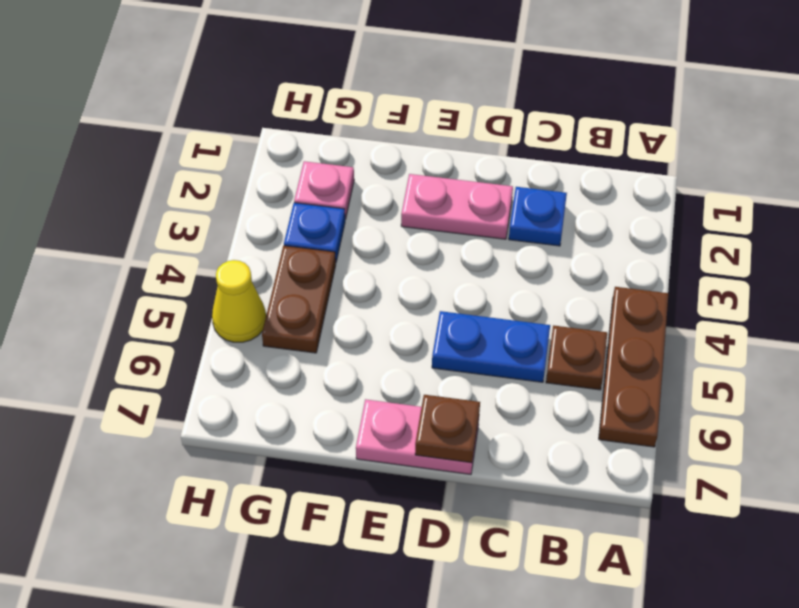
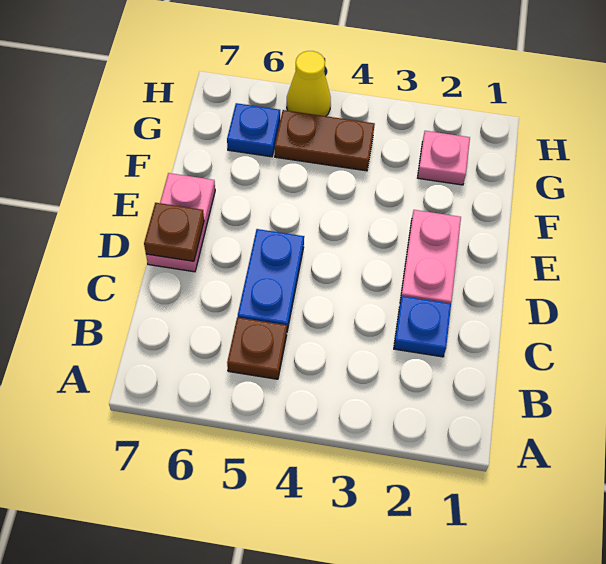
brown plate A4:A6 level 1 -> none
blue plate G3 level 1 -> blue plate G6 level 1

